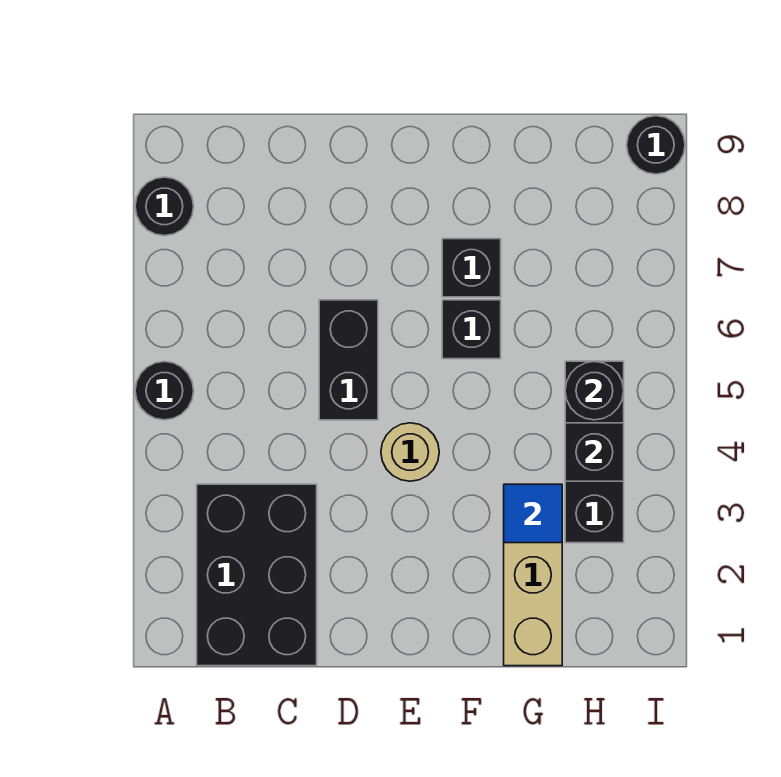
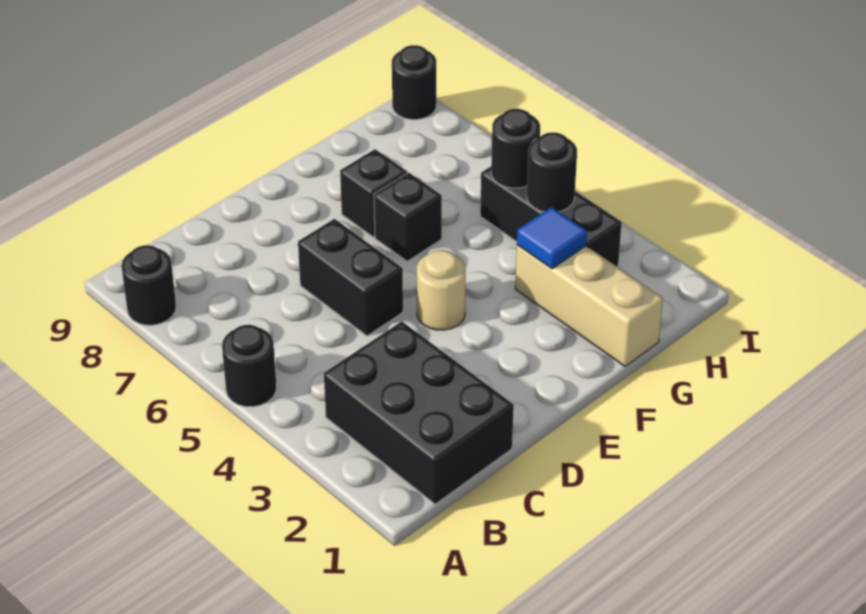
black brick H4 level 2 -> black round brick H4 level 2

